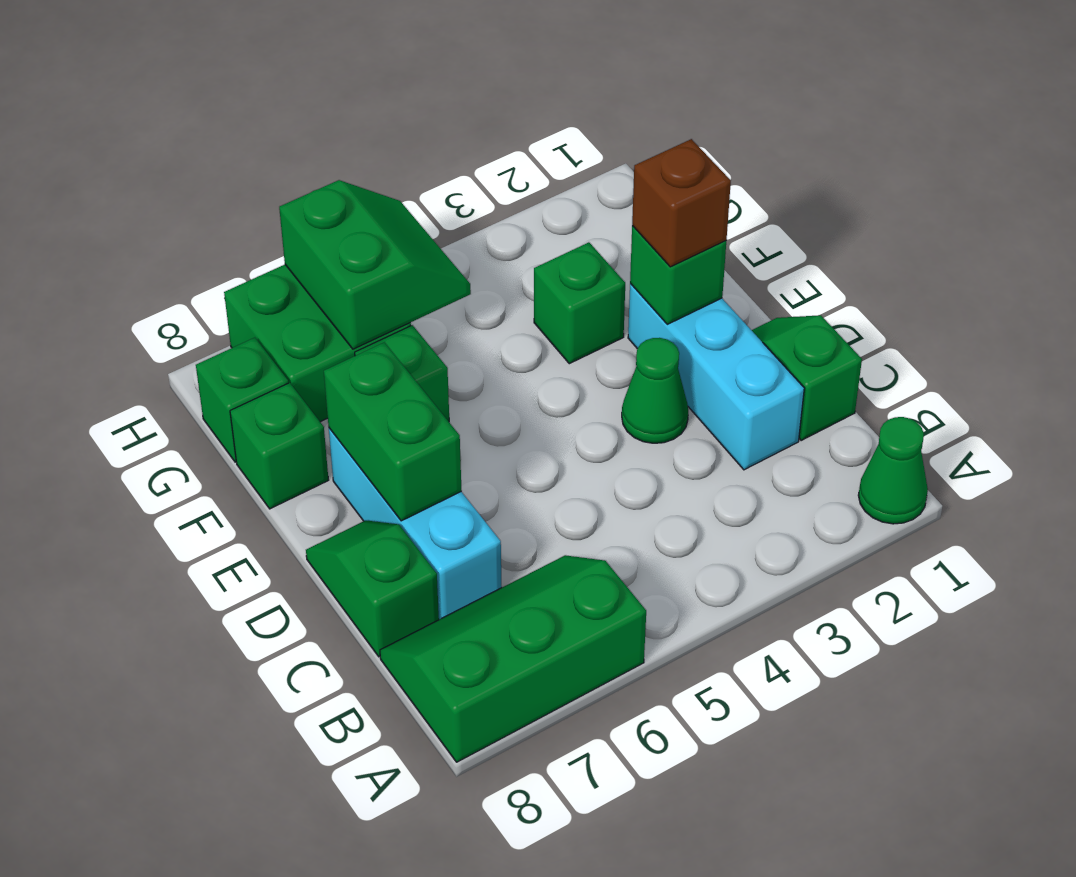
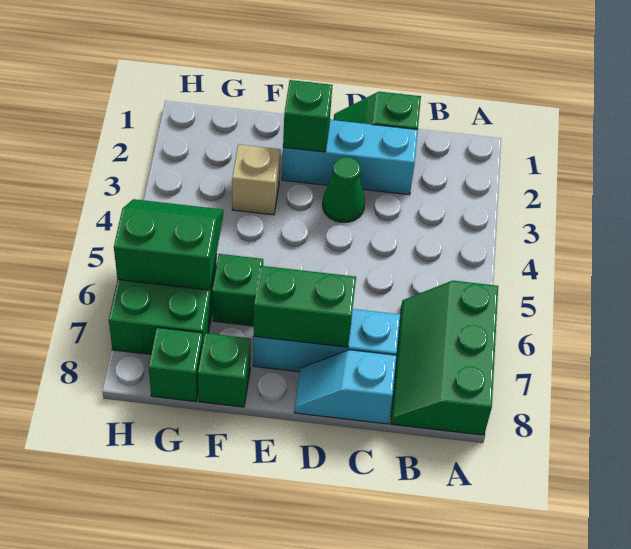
green cone A1 level 1 -> none
green slope C8:D8 level 1 top C -> cyan slope C8:D8 level 1 top C
brown brick E2 level 3 -> none
green brick F3 level 1 -> tan brick F3 level 1

